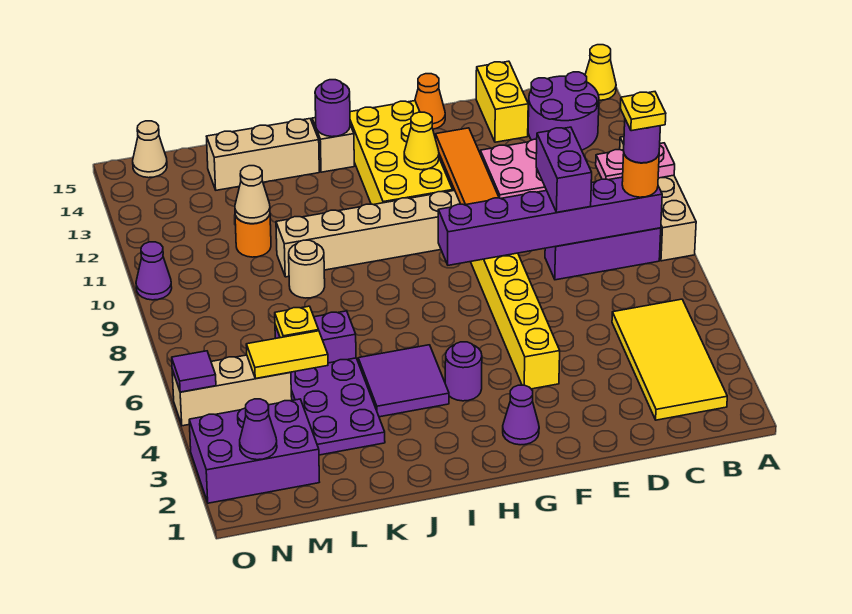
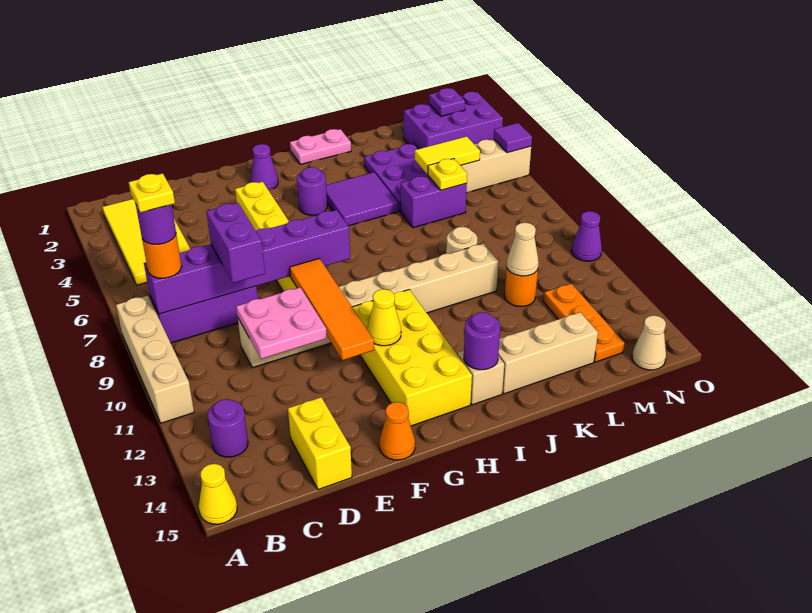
pink plate A10:B10 level 2 -> pink plate I1:J1 level 1
purple round brick B13:C14 level 1 -> purple round brick B13 level 1
none -> orange plate M12:M14 level 1
purple cone N2 level 2 -> purple plate N2 level 2

